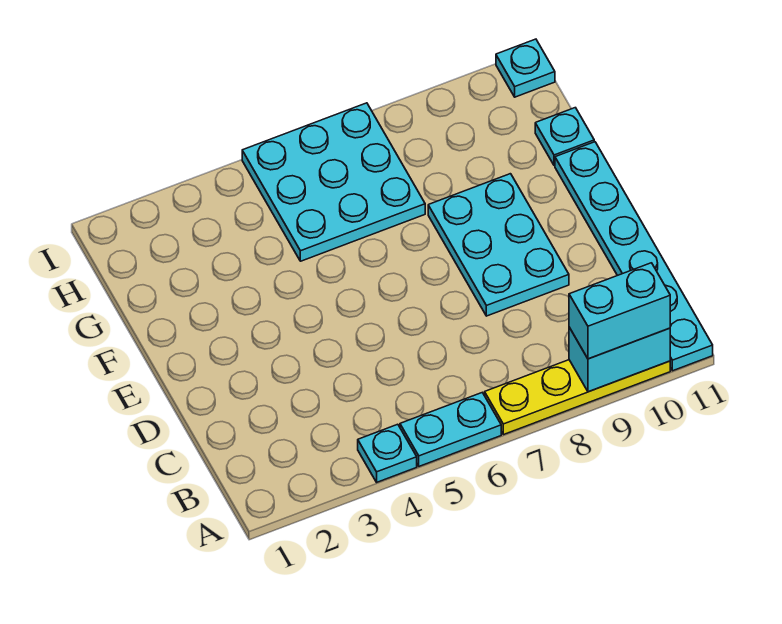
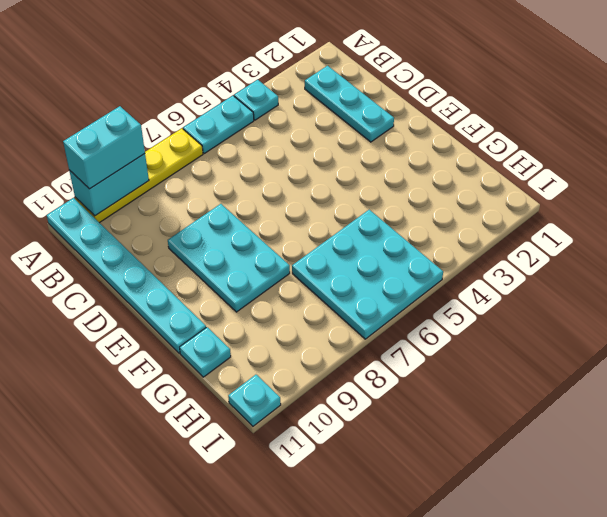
none -> cyan plate B2:D2 level 1

